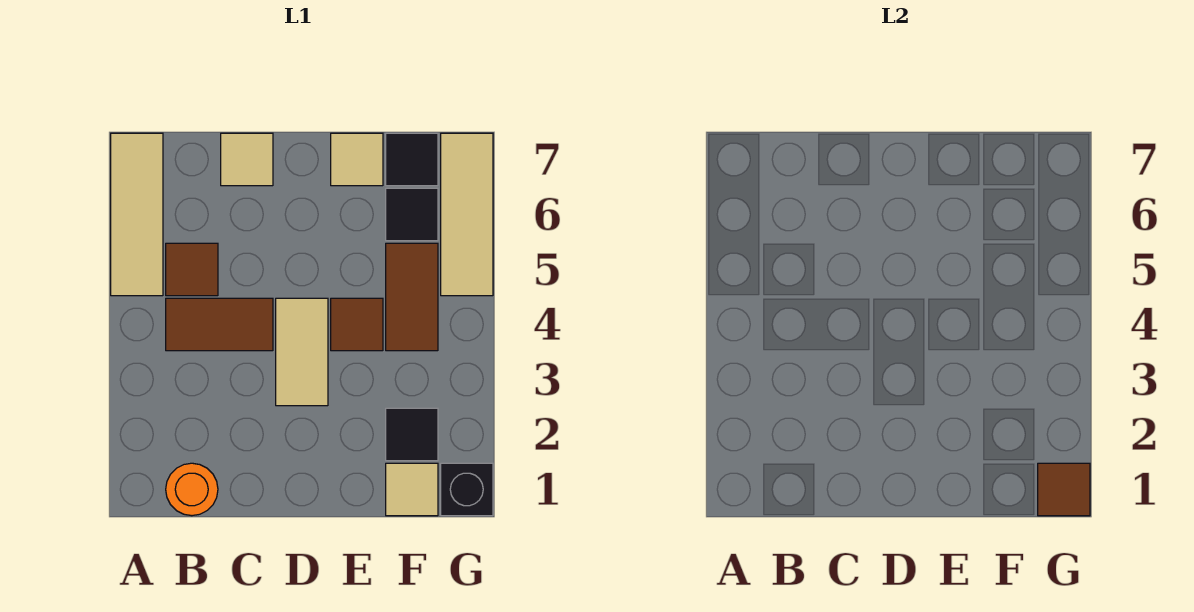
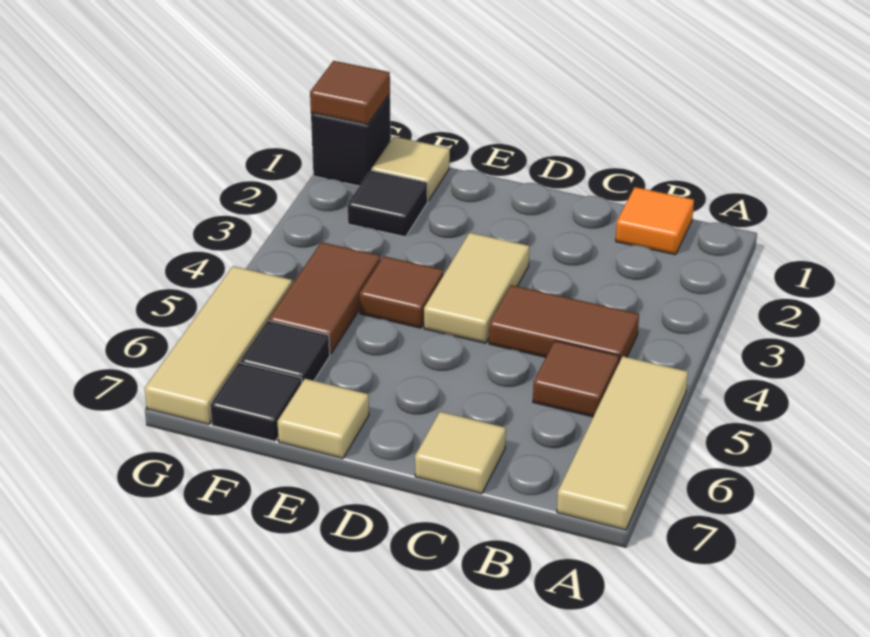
orange round brick B1 level 1 -> orange tile B1 level 1

